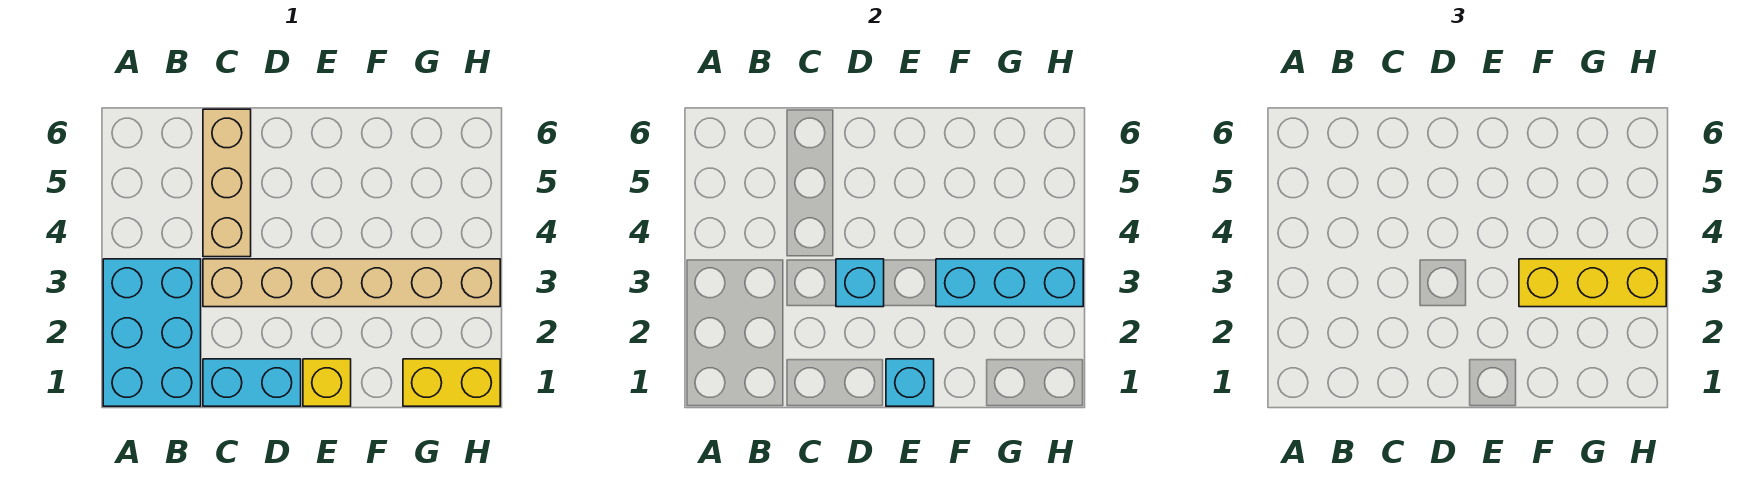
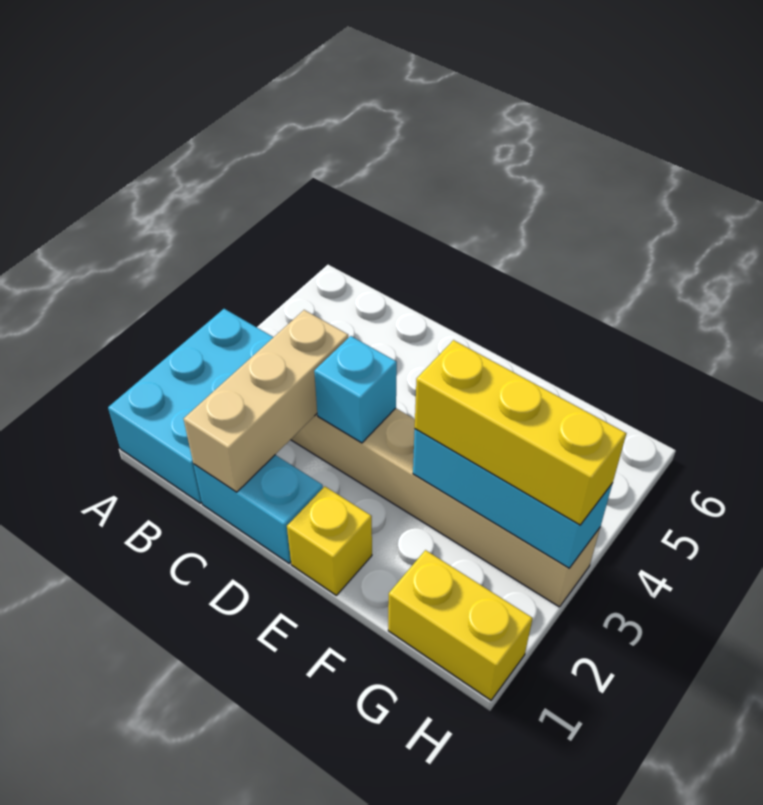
tan brick C4:C6 level 1 -> tan brick C1:C3 level 2
cyan brick E1 level 2 -> none

